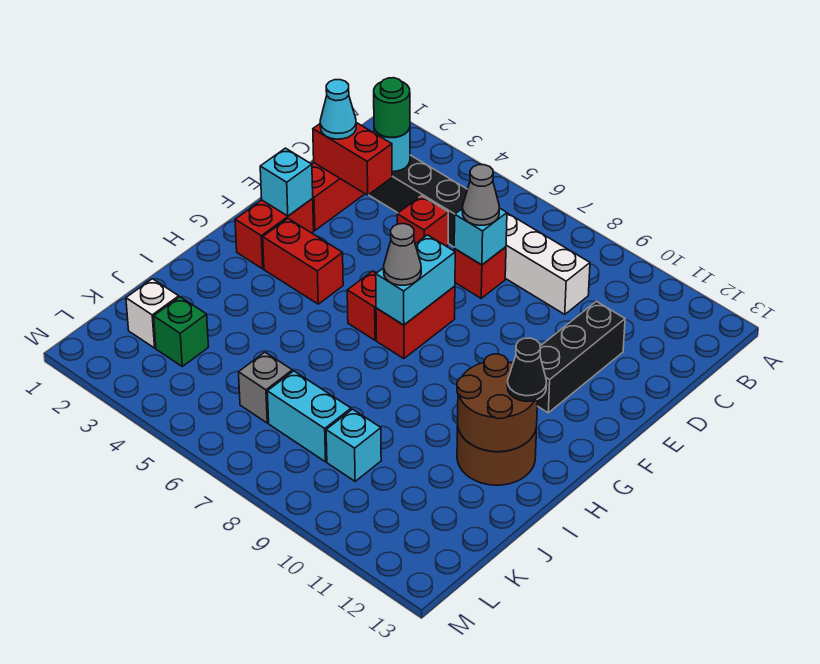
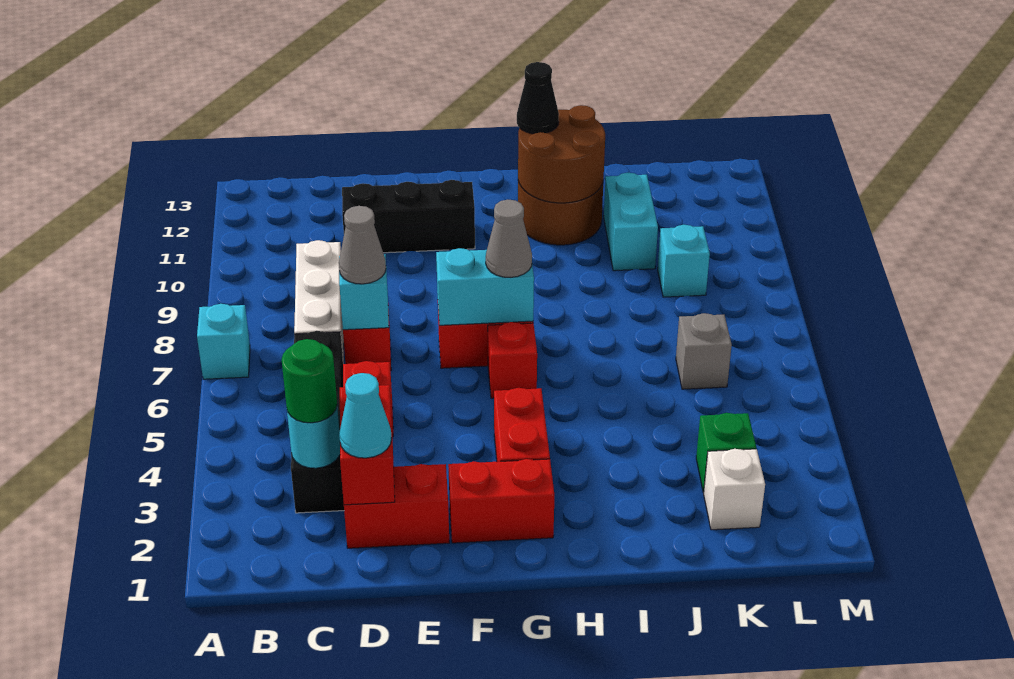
cyan brick F2 level 2 -> cyan brick A7 level 1
cyan brick K7:K8 level 1 -> cyan brick J10:J11 level 1

